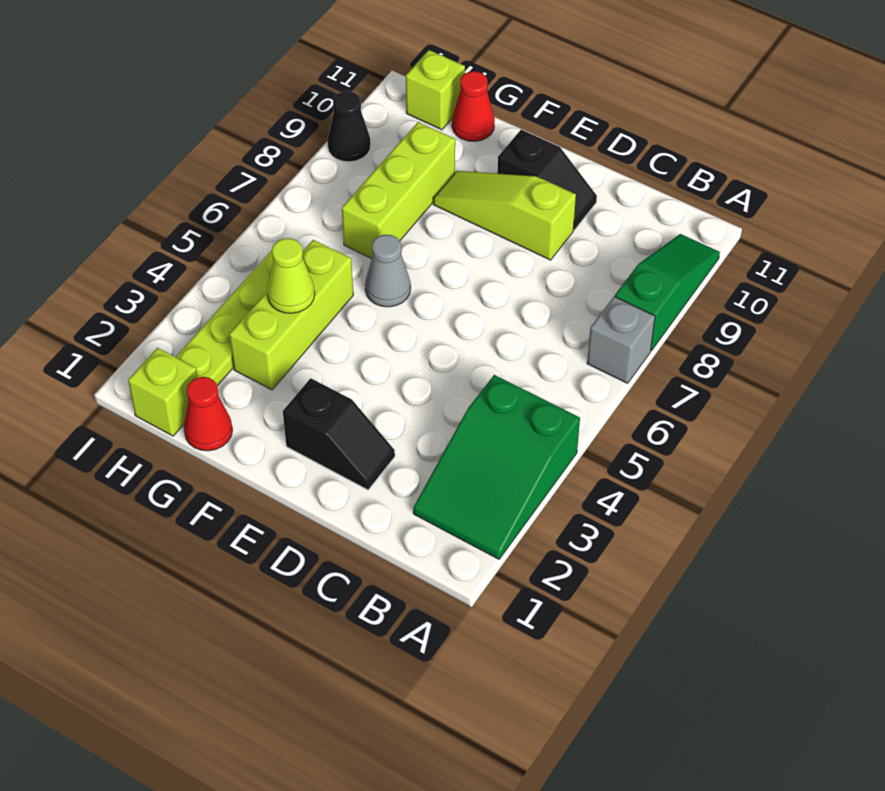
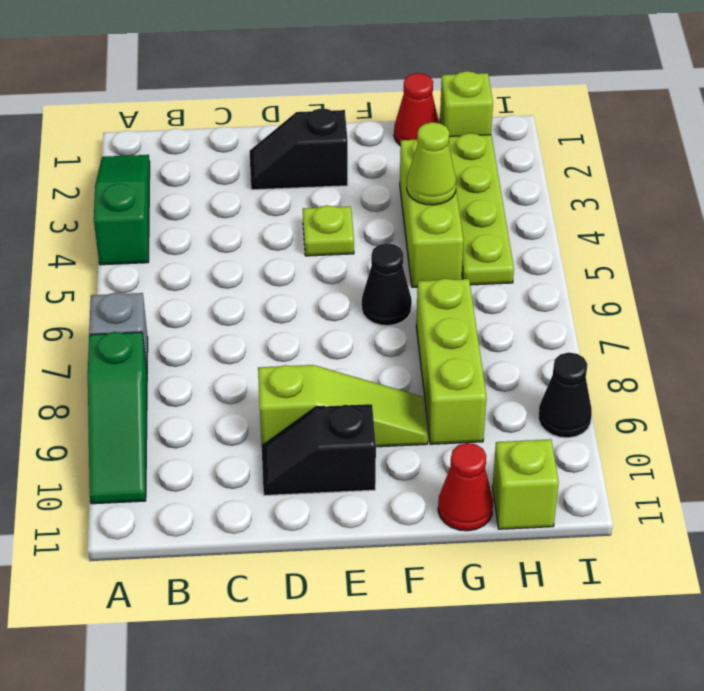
green slope A2:B4 level 1 top 4 -> green slope A2:A4 level 1 top 4
none -> lime plate E4 level 1
grey cone F6 level 1 -> black cone F6 level 1

